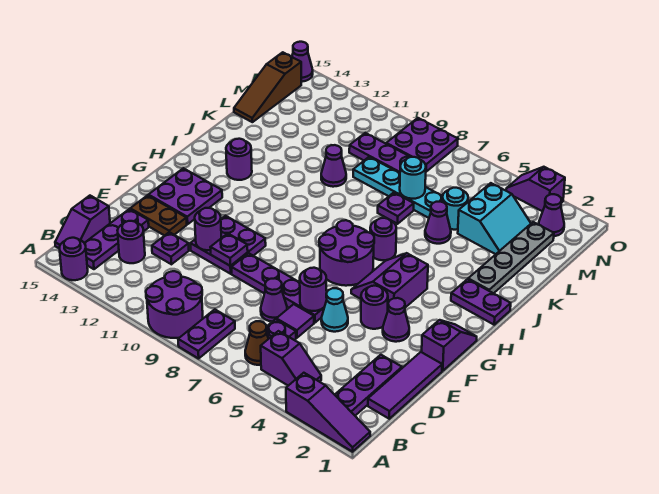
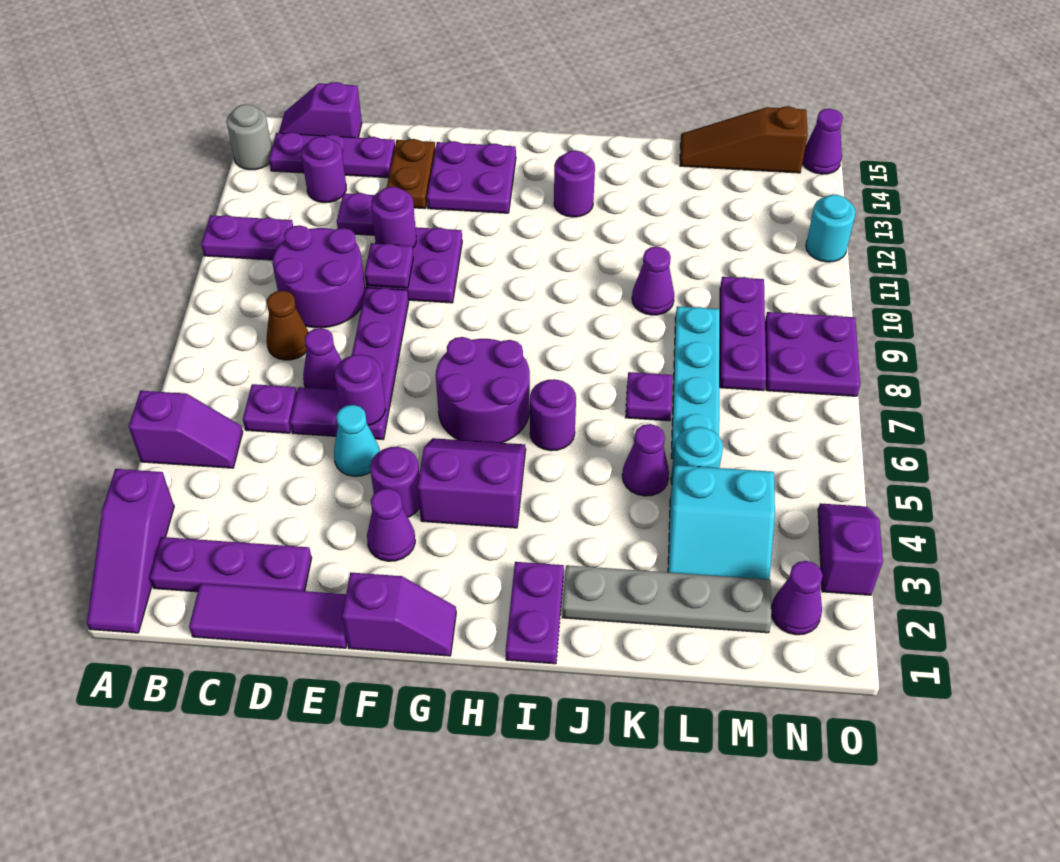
purple plate A8:B8 level 1 -> purple plate A11:B11 level 1
purple round brick A9:B10 level 1 -> purple round brick C9:D10 level 1
purple round brick A14 level 1 -> grey round brick A14 level 1
purple slope B4:B5 level 1 top 5 -> purple slope A5:B5 level 1 top A
brown cone B6 level 1 -> brown cone C8 level 1
cyan round brick L7 level 2 -> cyan round brick O12 level 1

